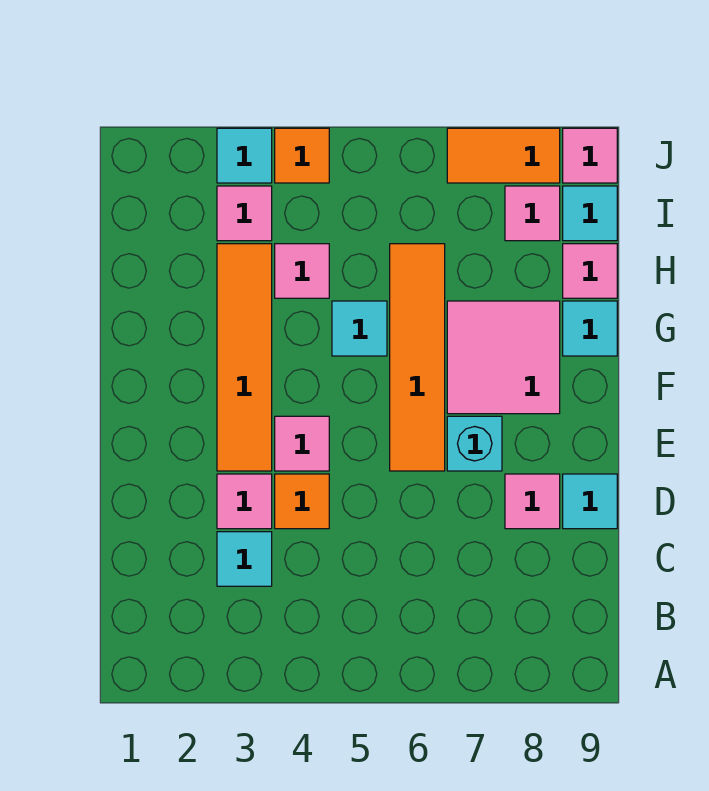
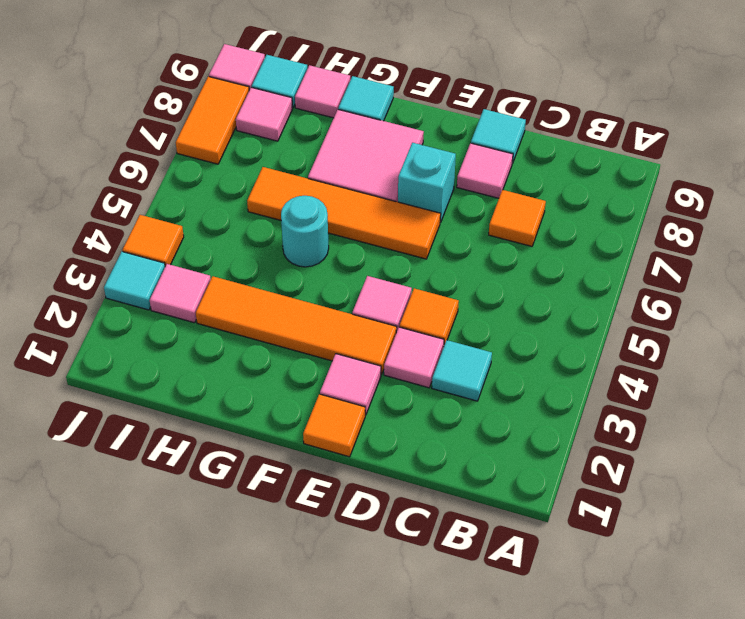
none -> orange tile C7 level 1
none -> orange tile E1 level 1
cyan tile G5 level 1 -> cyan round brick G5 level 1
pink tile H4 level 1 -> pink tile E2 level 1

